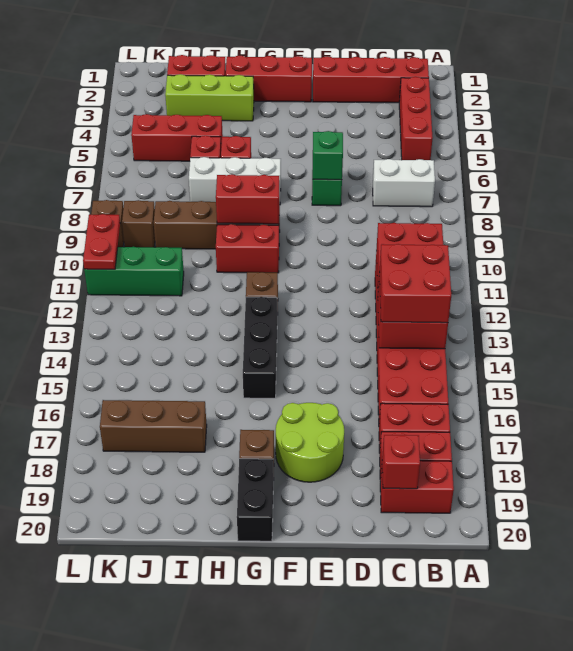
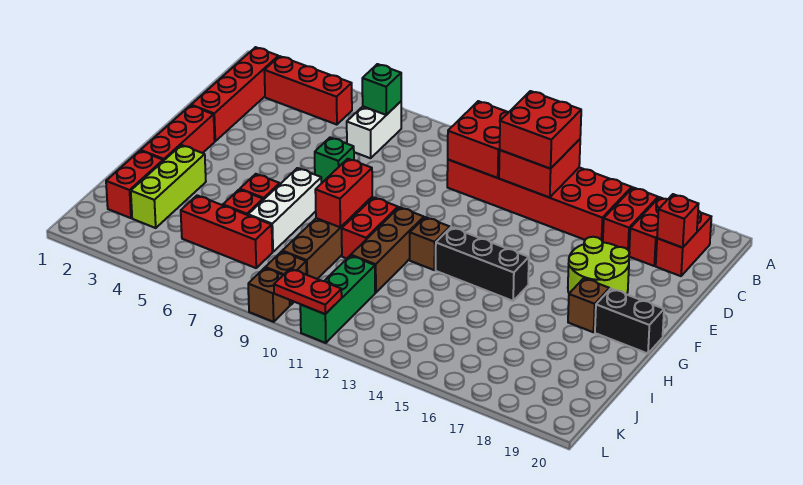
green brick E7 level 2 -> green brick B7 level 2
red brick I5:K5 level 1 -> red brick J5:J7 level 1
brown brick I17:K17 level 1 -> brown brick G11:I11 level 1

